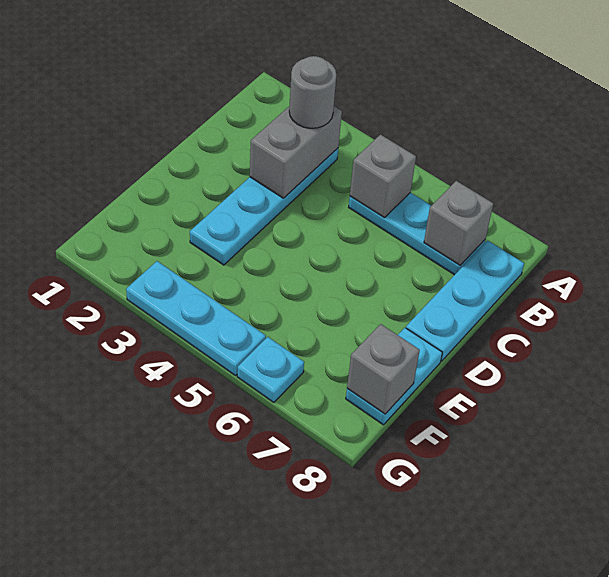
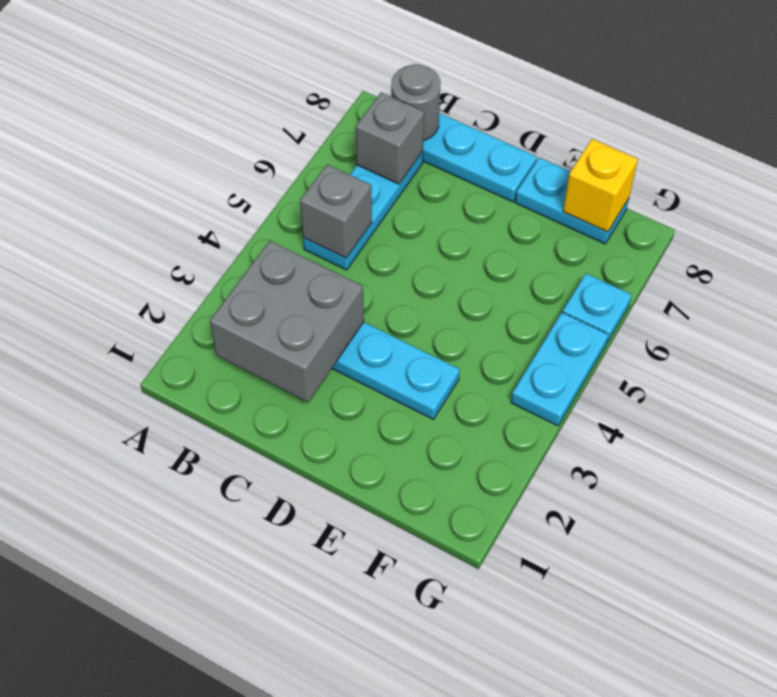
grey brick B3:C3 level 2 -> grey brick B2:C3 level 2
grey round brick B3 level 3 -> grey round brick B8 level 2
grey brick F8 level 2 -> yellow brick F8 level 2
cyan plate G3:G5 level 1 -> cyan plate G4:G5 level 1

